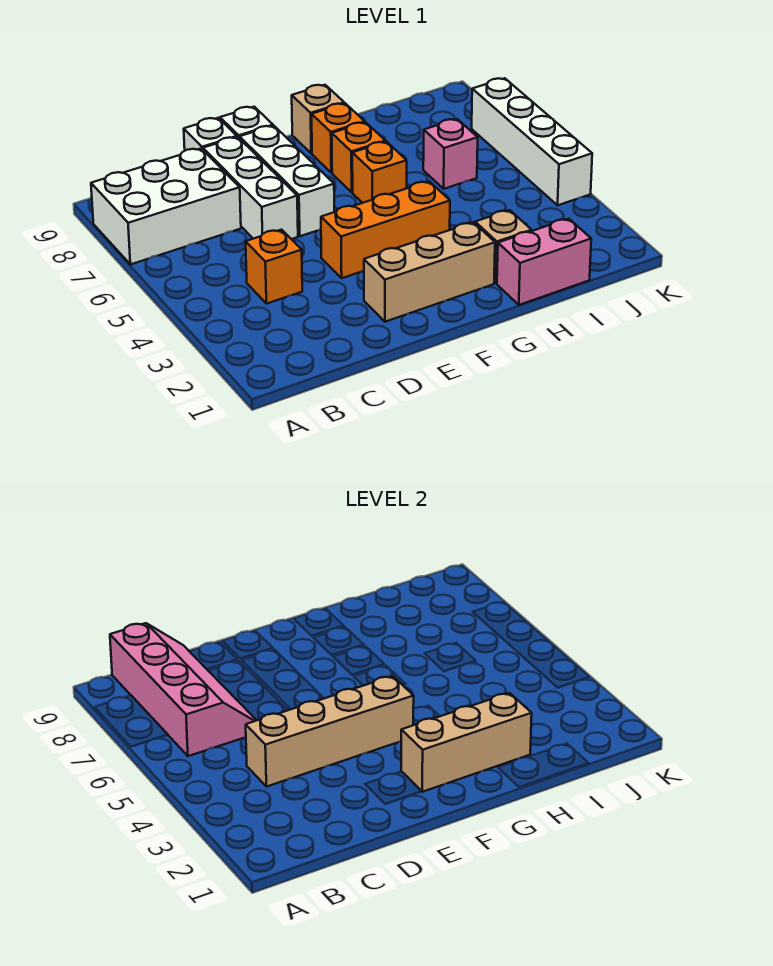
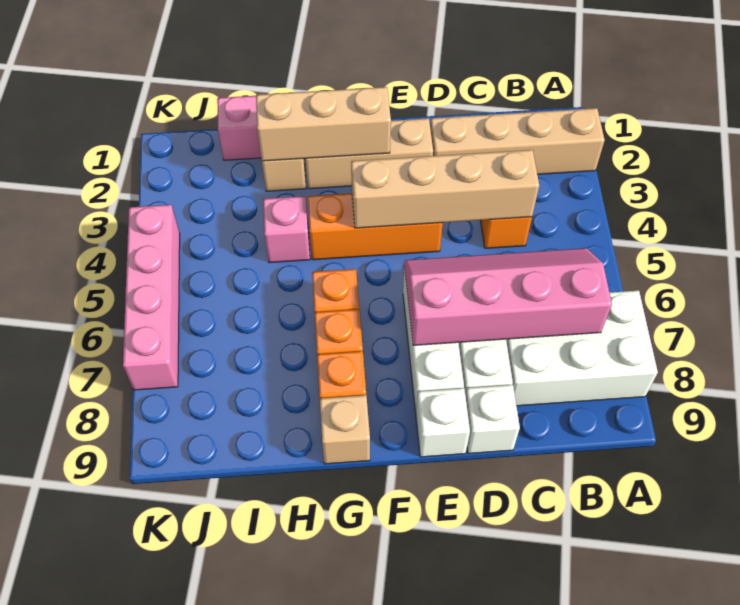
none -> tan brick A2:D2 level 1
pink slope B6:C9 level 2 top B -> pink slope B6:E7 level 2 top 7
pink brick I6 level 1 -> pink brick H4 level 1
white brick K4:K7 level 1 -> pink brick K4:K7 level 1

